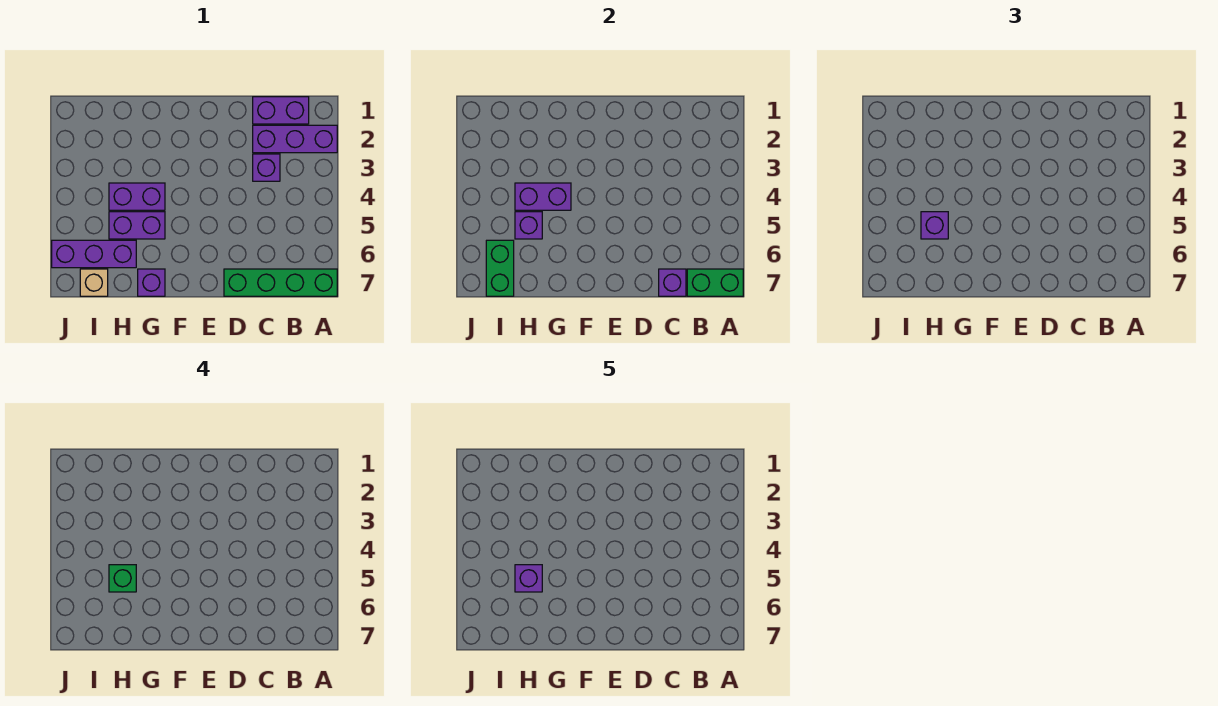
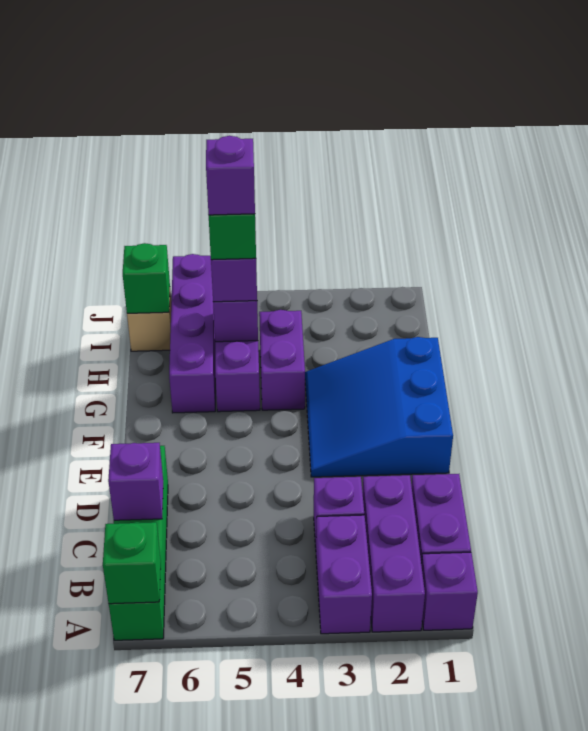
green brick A7:B7 level 2 -> green brick A7 level 2
none -> blue slope E1:G3 level 1 top 1
purple brick G4:H4 level 2 -> purple brick A3:B3 level 1
purple brick G7 level 1 -> purple brick A1 level 1
purple brick H6:J6 level 1 -> purple brick G6:J6 level 1
green brick I6:I7 level 2 -> green brick I7 level 2

